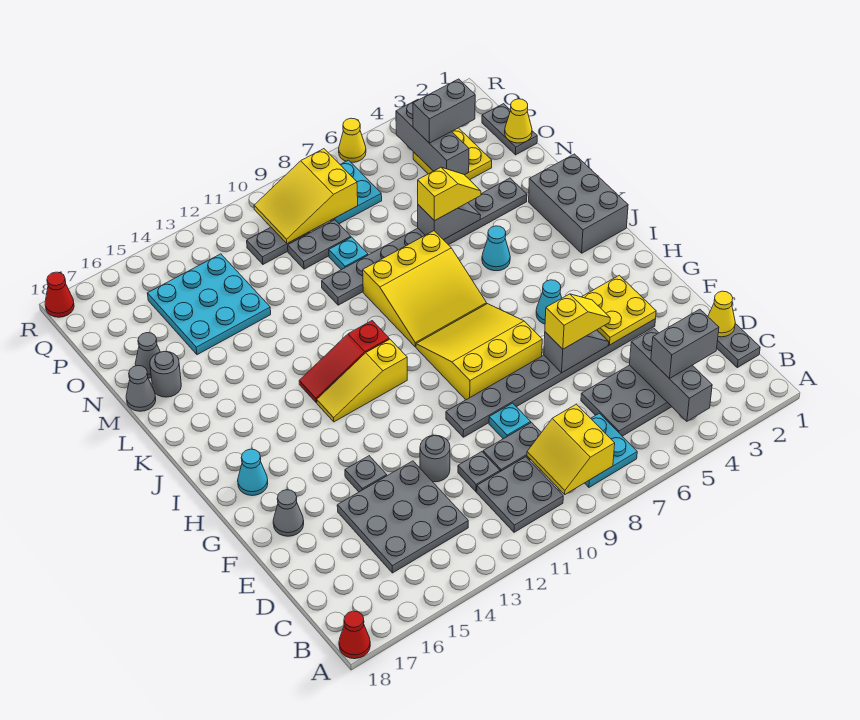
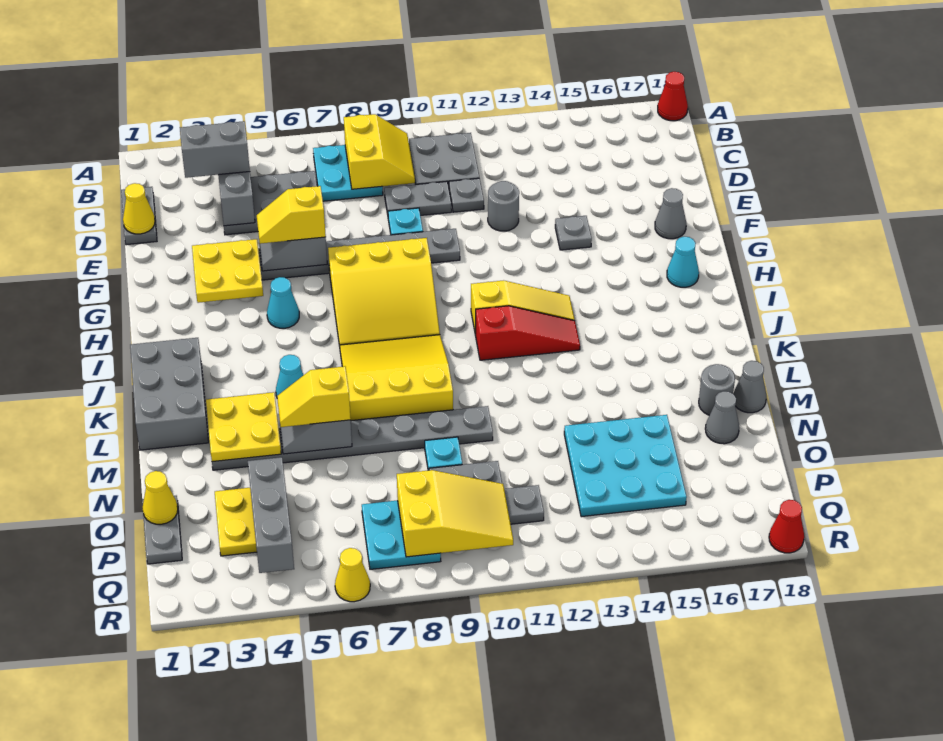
grey plate C13:E15 level 1 -> none
none -> yellow plate L3:M4 level 2
grey brick P3:P4 level 3 -> none

